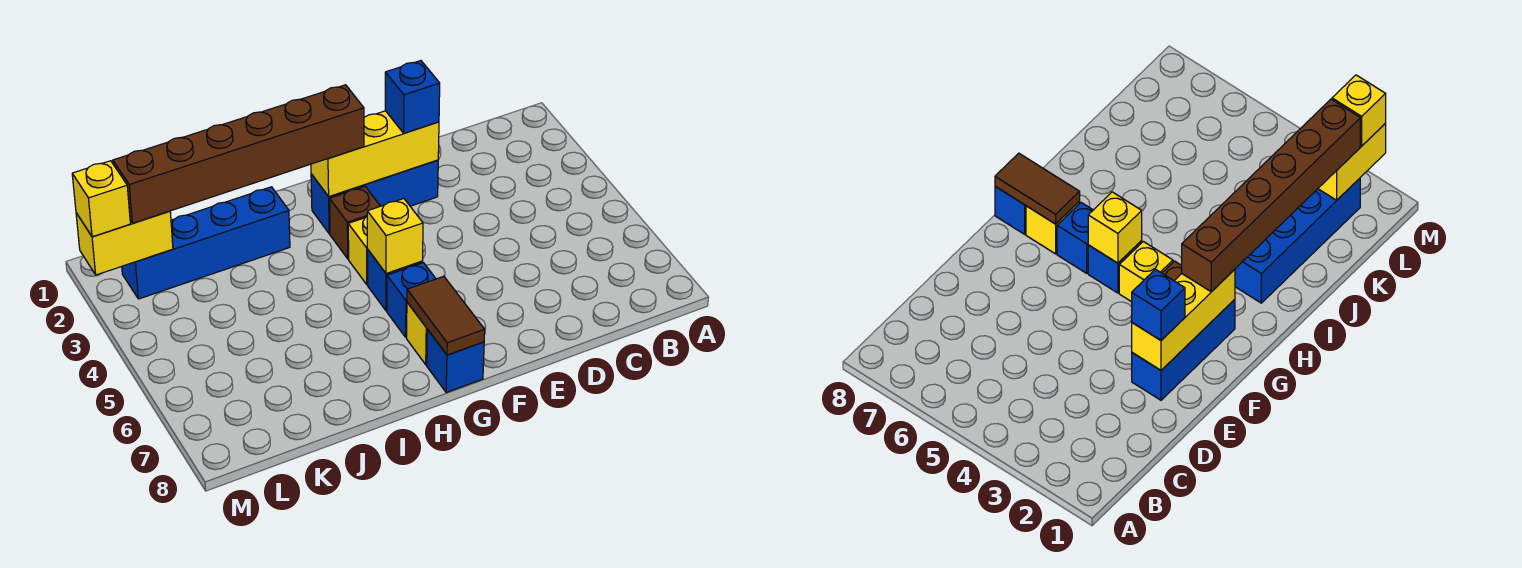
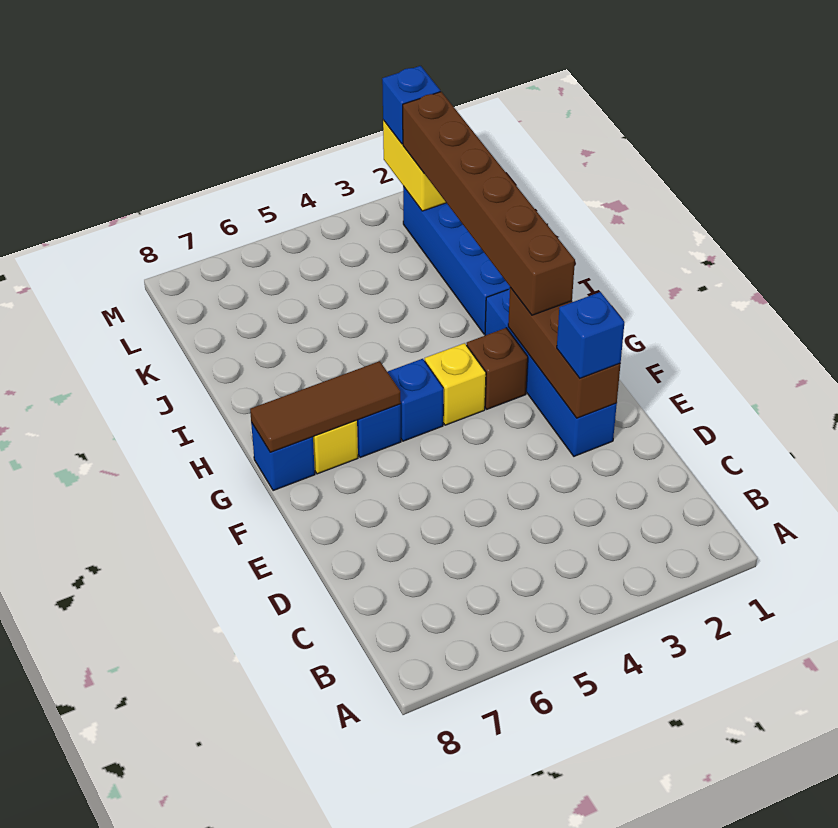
blue brick E2:G2 level 1 -> blue brick E2:H2 level 1
yellow brick E2:G2 level 2 -> brown brick E2:G2 level 2
yellow brick G5 level 2 -> none
brown tile G7:G8 level 2 -> brown tile G6:G8 level 2
yellow brick M2 level 3 -> blue brick M2 level 3

